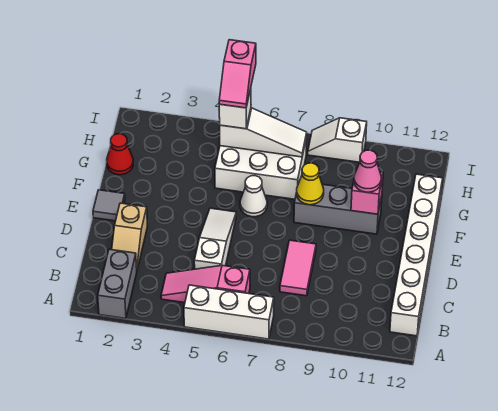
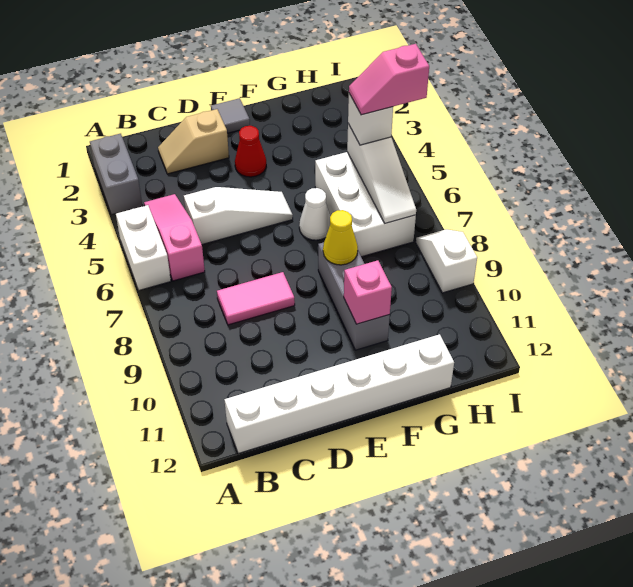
grey brick A2:B2 level 1 -> grey brick A2:A3 level 1
white brick A5:A7 level 1 -> white brick A5:A6 level 1
pink cone F10 level 3 -> none
red cone G1 level 1 -> red cone E3 level 1

